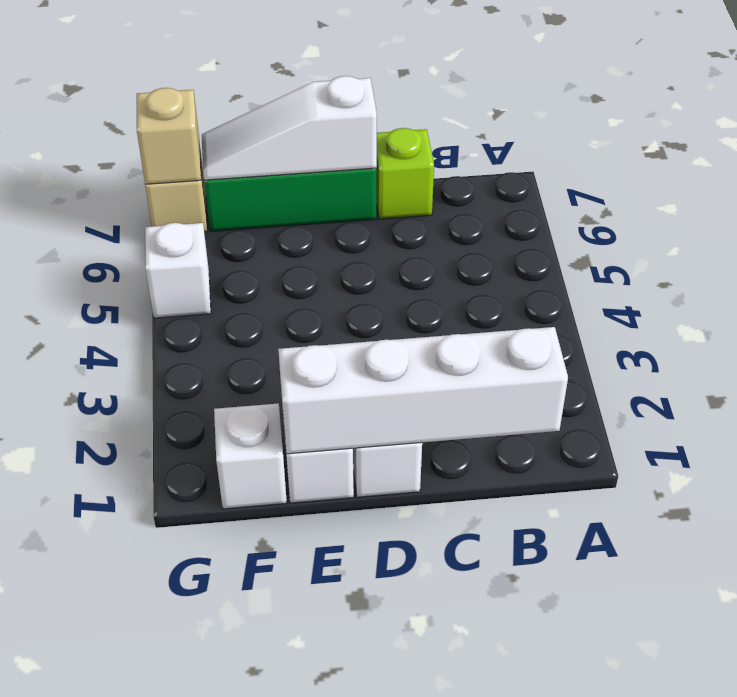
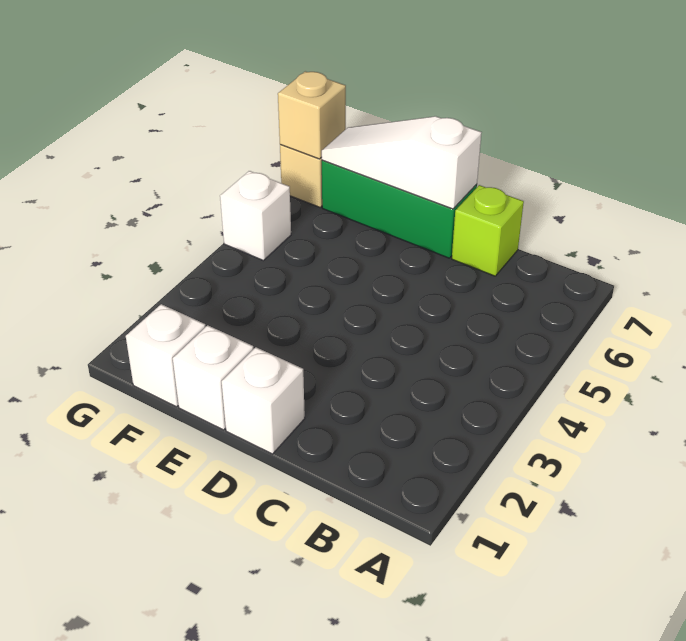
white brick B1:E1 level 2 -> none

